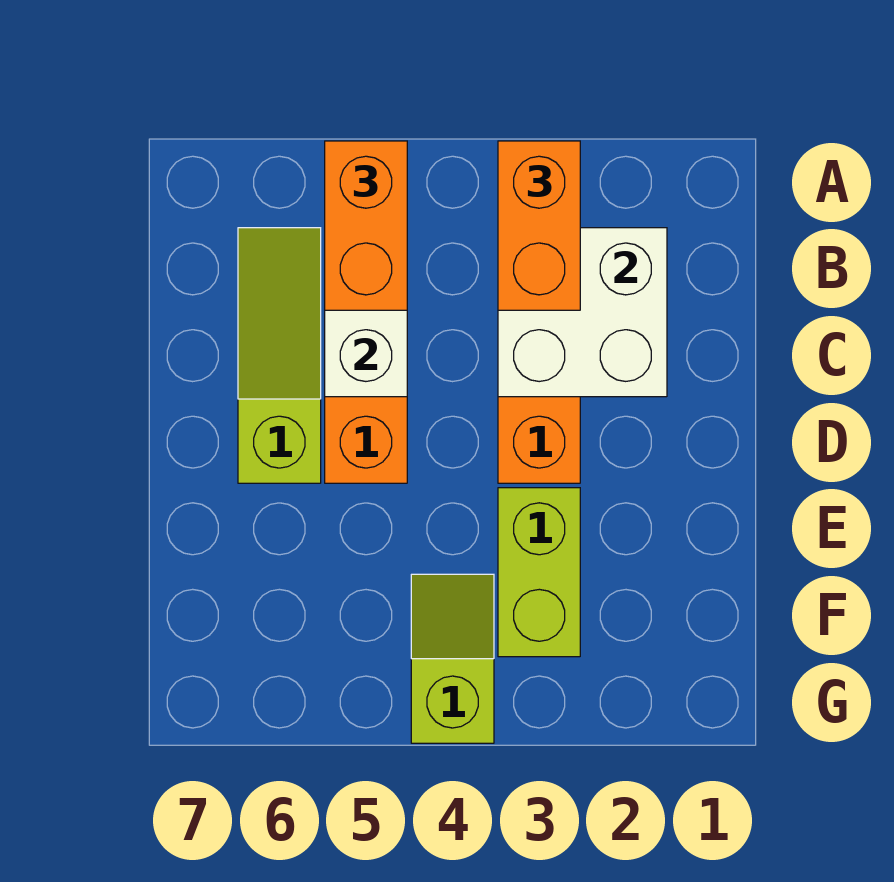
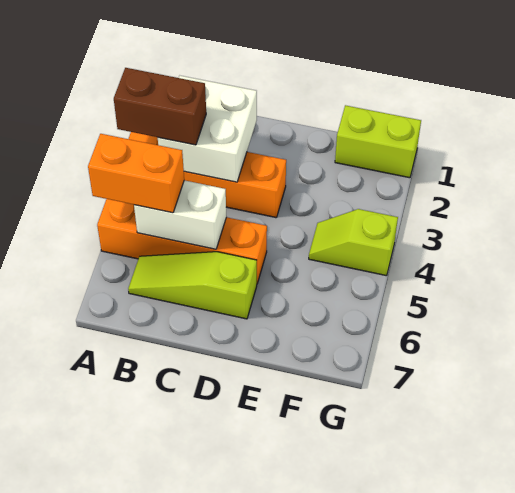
orange brick A3:B3 level 3 -> brown brick A3:B3 level 3
lime brick E3:F3 level 1 -> lime brick F1:G1 level 1

